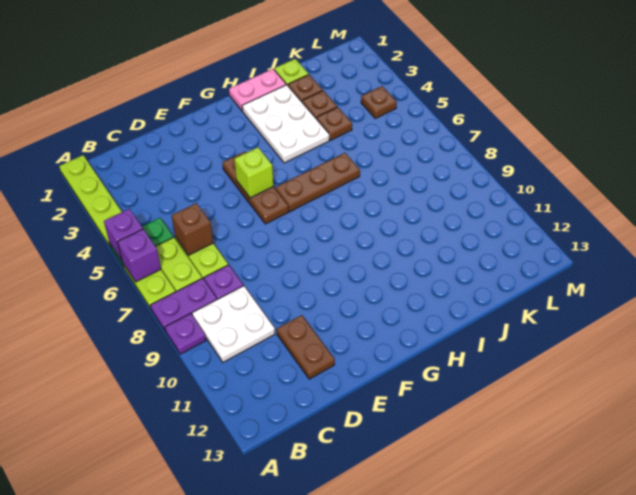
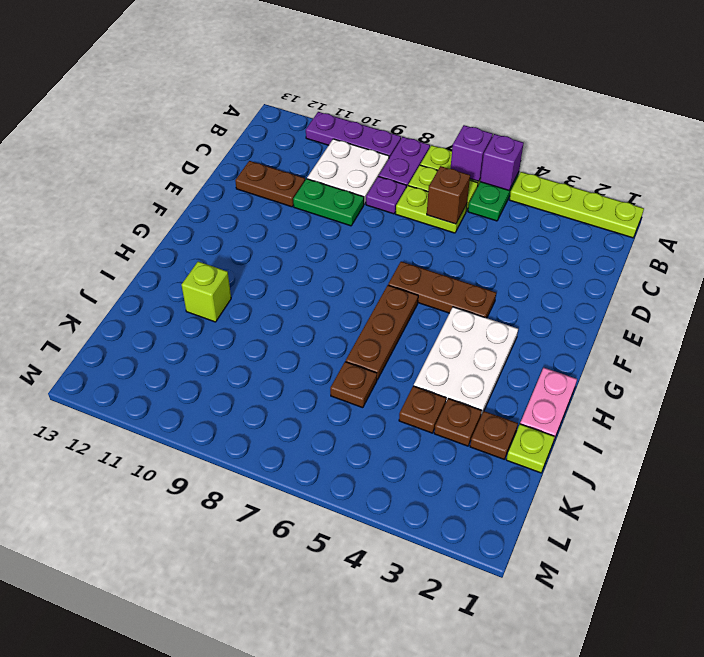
purple plate A9 level 1 -> purple plate A9:A11 level 1
none -> green plate D9:D10 level 1
lime brick F5 level 2 -> lime brick I11 level 1
white plate H2:I4 level 1 -> white plate G3:I4 level 1
brown plate L4 level 1 -> brown plate J6 level 1

